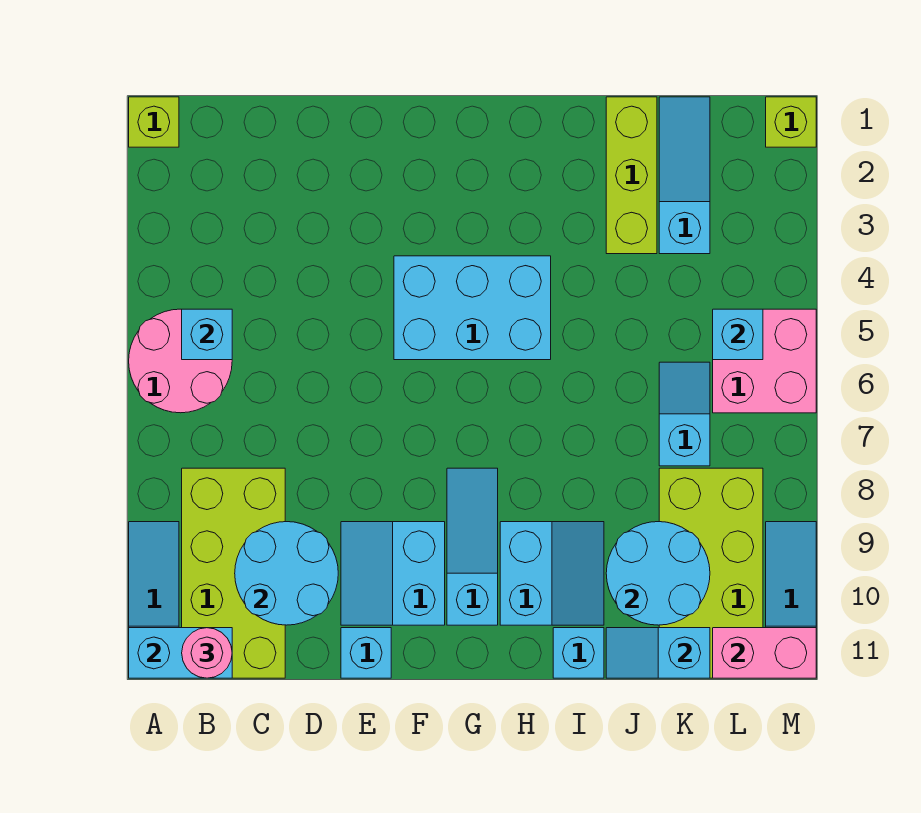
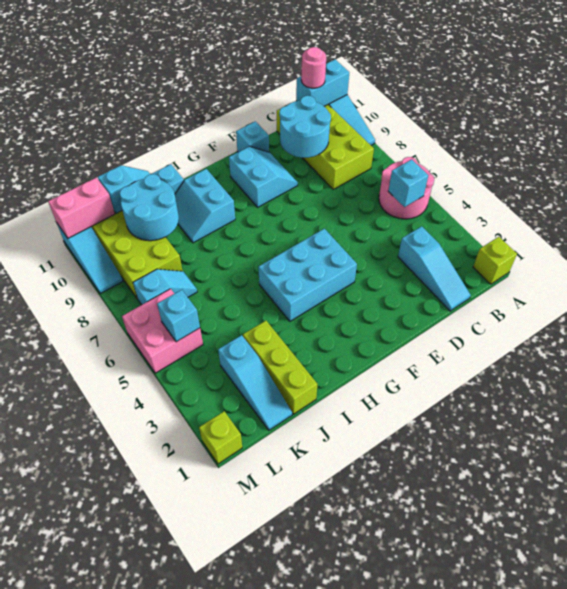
cyan slope G8:G10 level 1 top 10 -> cyan slope C1:C3 level 1 top 3
cyan slope K6:K7 level 1 top 7 -> cyan slope K7:L7 level 1 top L

